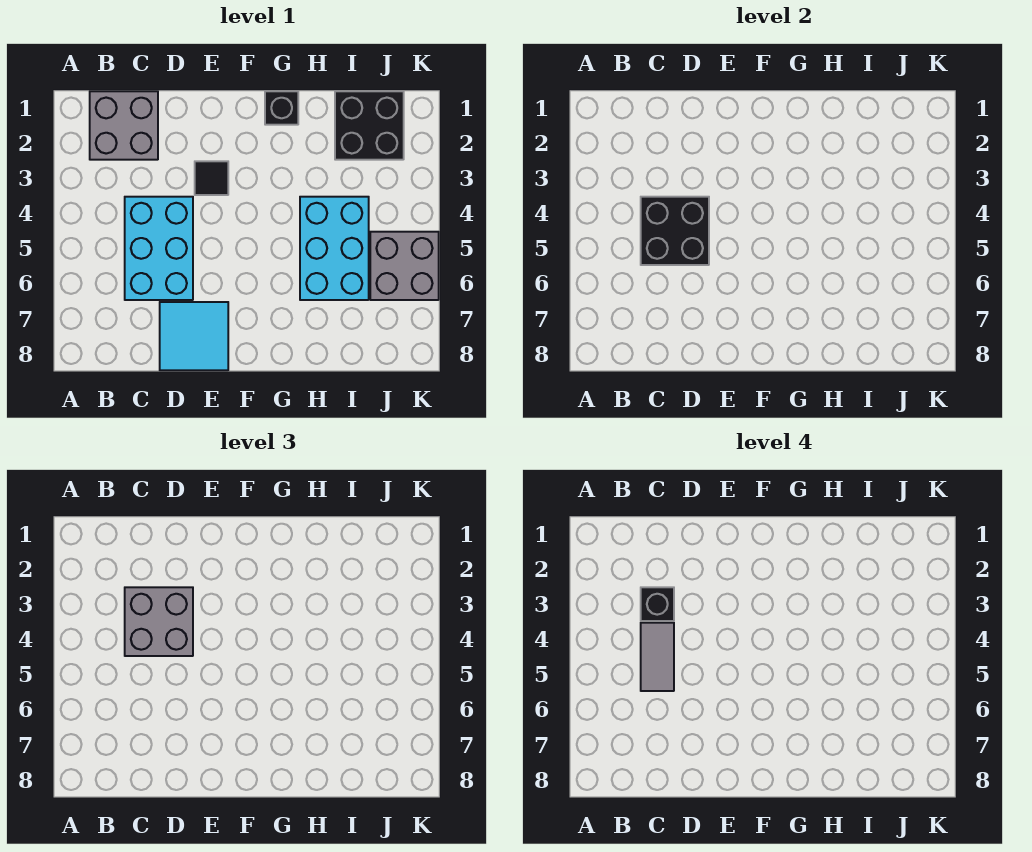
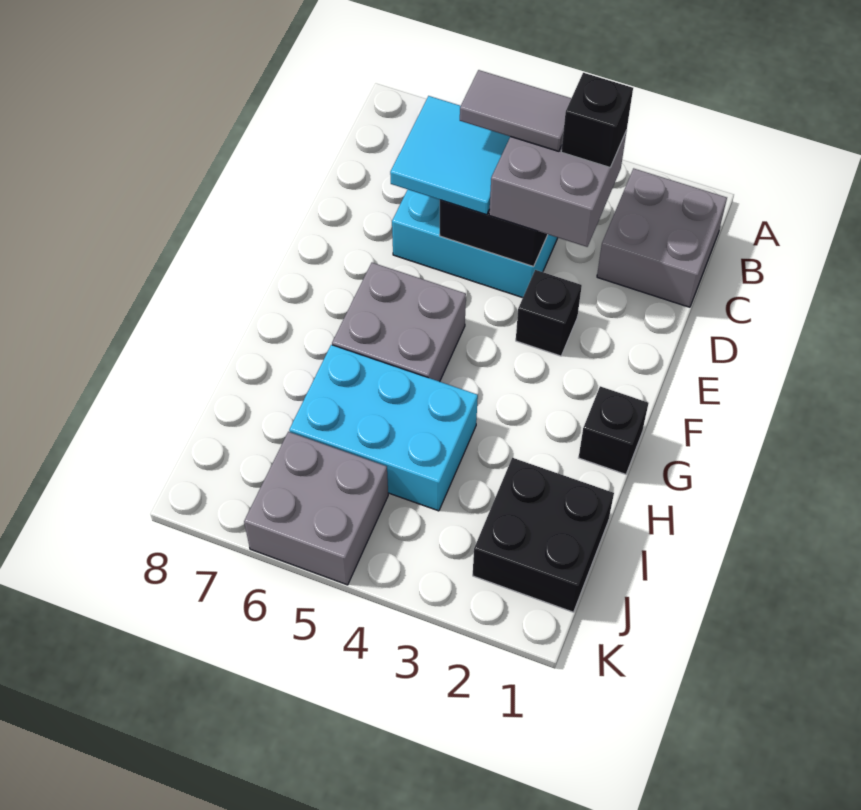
cyan tile D7:E8 level 1 -> cyan tile C5:D6 level 3
black tile E3 level 1 -> black brick E3 level 1
none -> grey brick F5:G6 level 1

